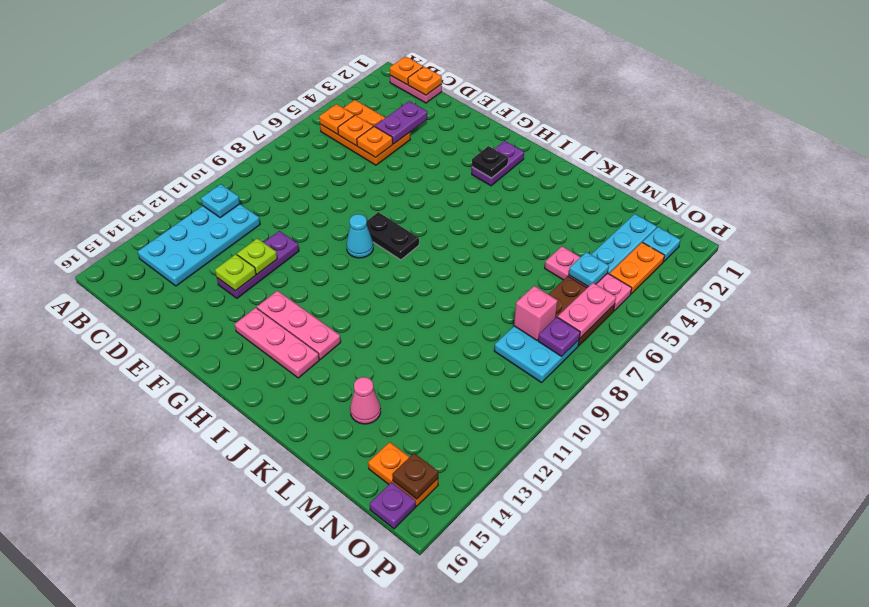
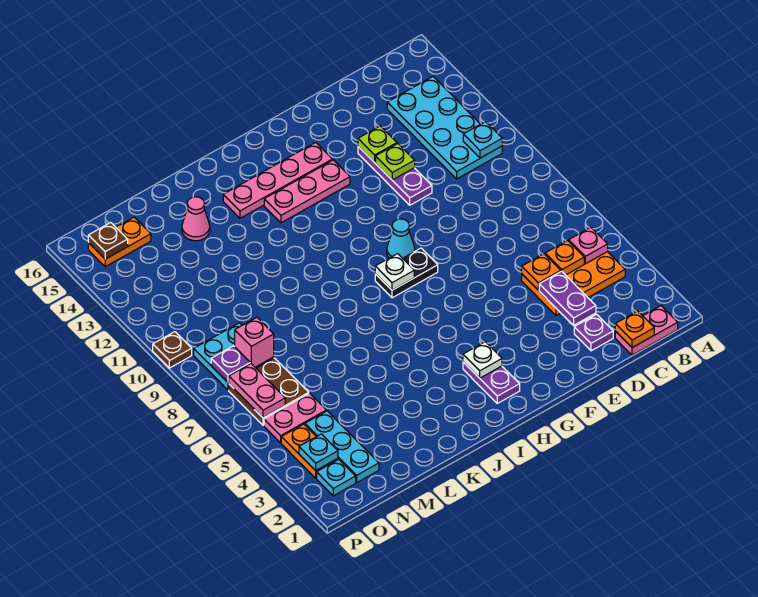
orange plate B1 level 2 -> none
orange plate B5 level 2 -> pink plate B5 level 2
pink plate G14:I14 level 1 -> pink plate G14:J14 level 1
black plate H3 level 2 -> white plate H3 level 2
none -> white plate H8 level 2
pink plate M5:O5 level 1 -> pink plate N5:O5 level 1
cyan plate N5 level 2 -> cyan plate O3 level 2
purple plate O16 level 1 -> purple plate D2 level 1
none -> brown plate P10 level 1

